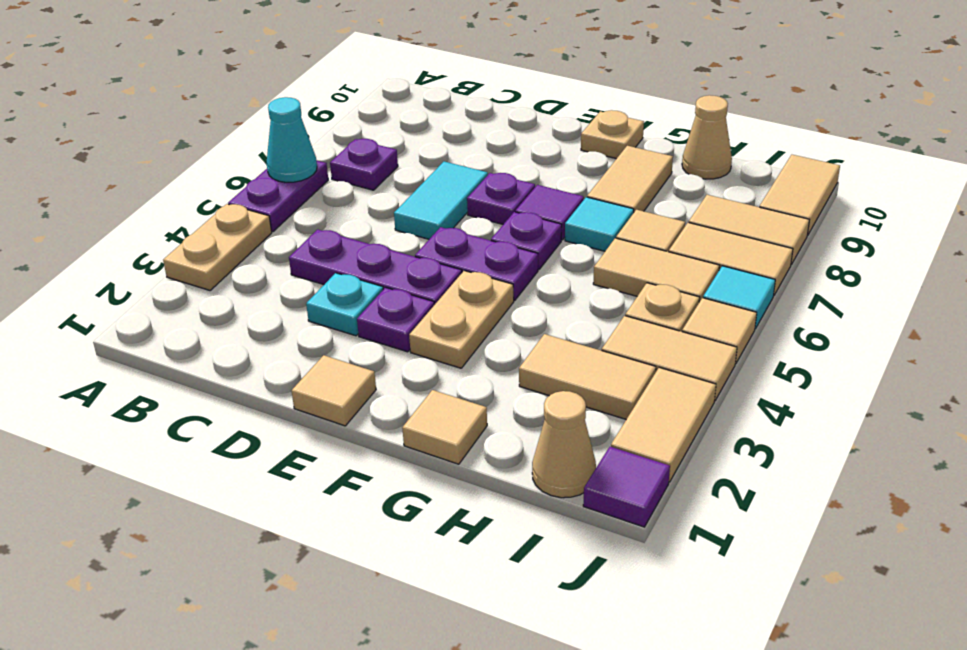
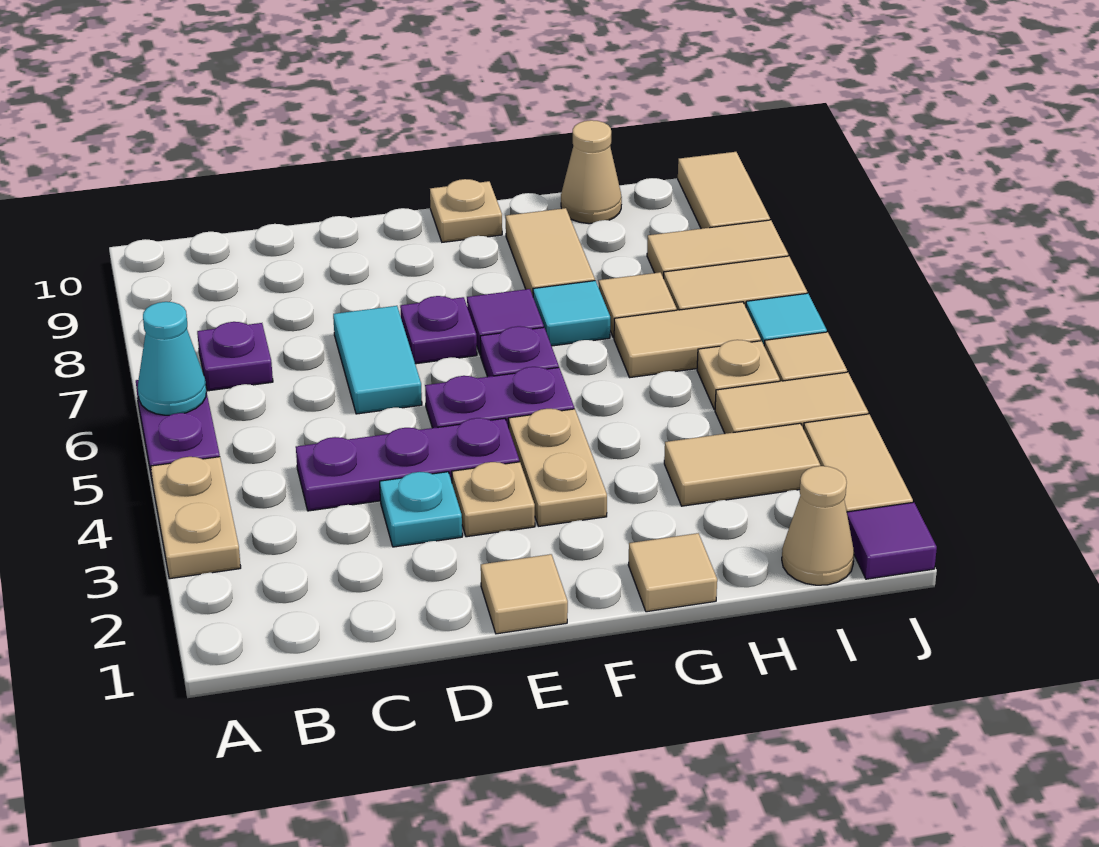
purple plate E3 level 1 -> tan plate E3 level 1

